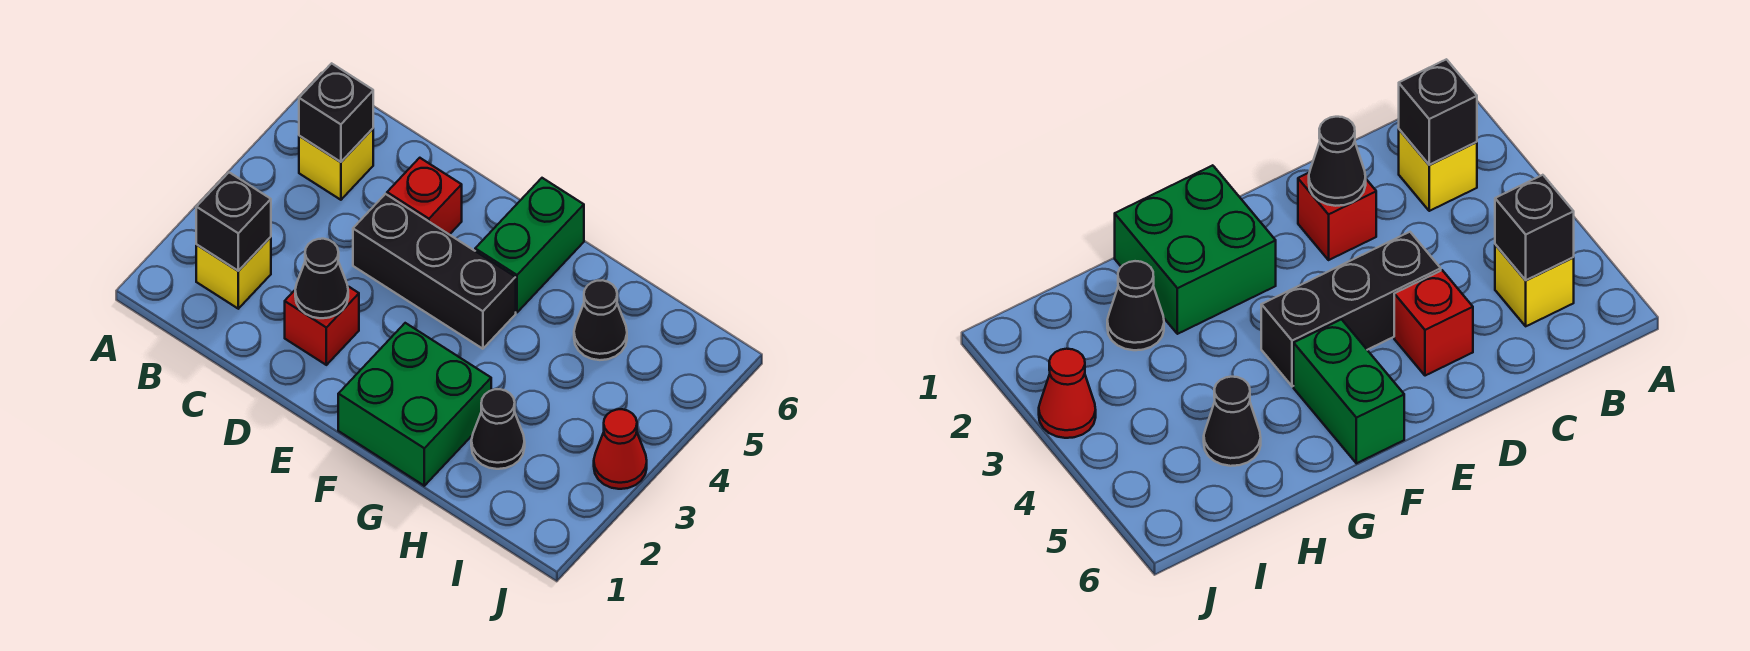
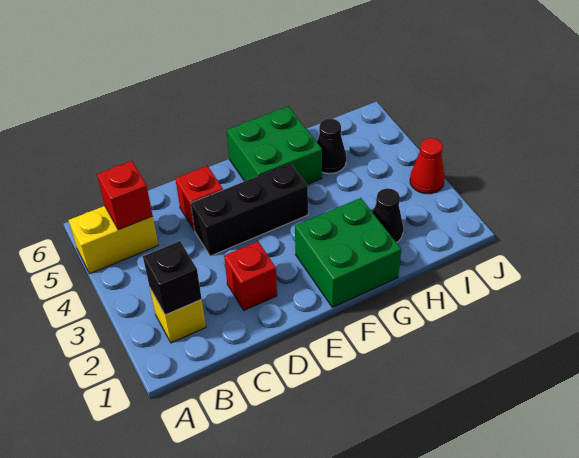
yellow brick B5 level 1 -> yellow brick A5:B5 level 1
black brick B5 level 2 -> red brick B5 level 2
black cone D2 level 2 -> none
green brick F5:F6 level 1 -> green brick F5:G6 level 1

